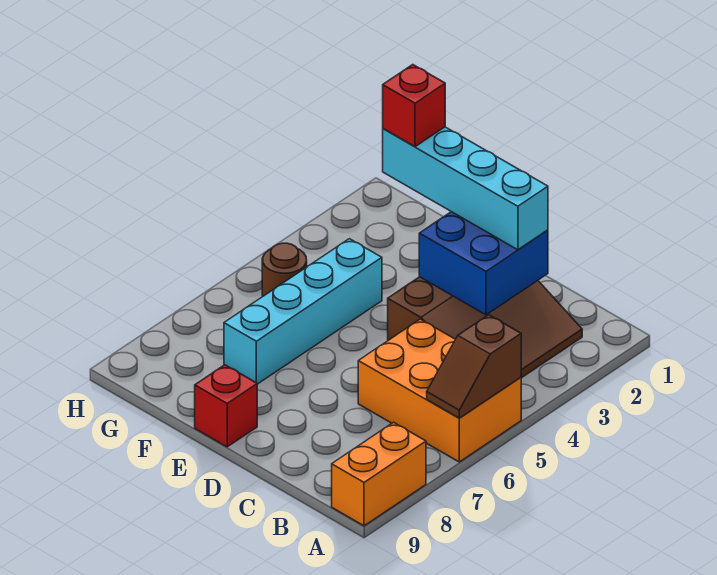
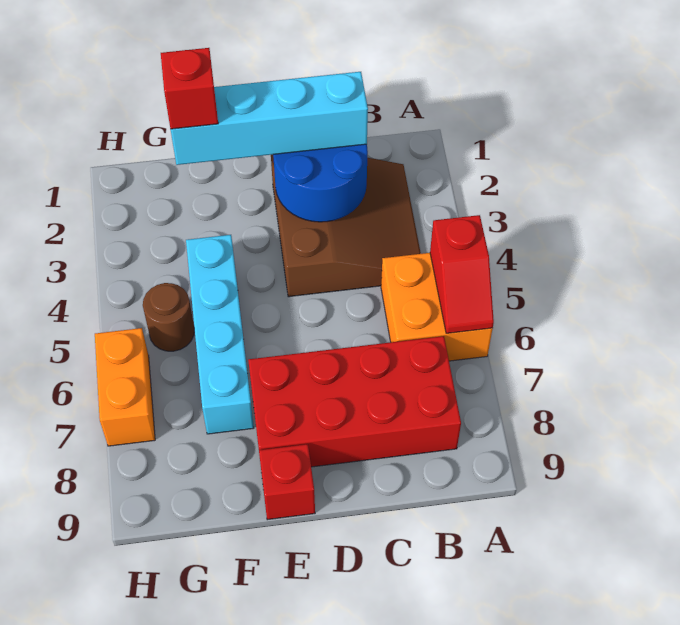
orange brick A5:C6 level 1 -> orange brick A5:B6 level 1
brown slope A5:A6 level 2 top 5 -> red slope A5:A6 level 2 top 5
orange brick A8:A9 level 1 -> orange brick H6:H7 level 1
none -> red brick B7:E8 level 1
blue brick C2:D3 level 2 -> blue round brick C2:D3 level 2

